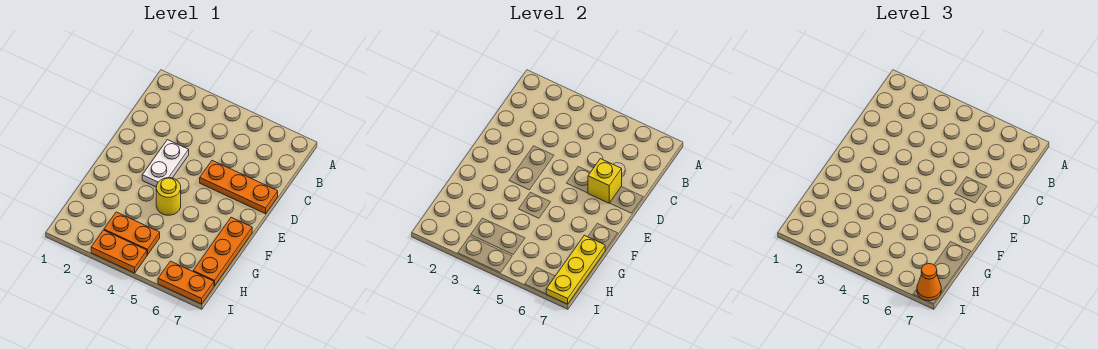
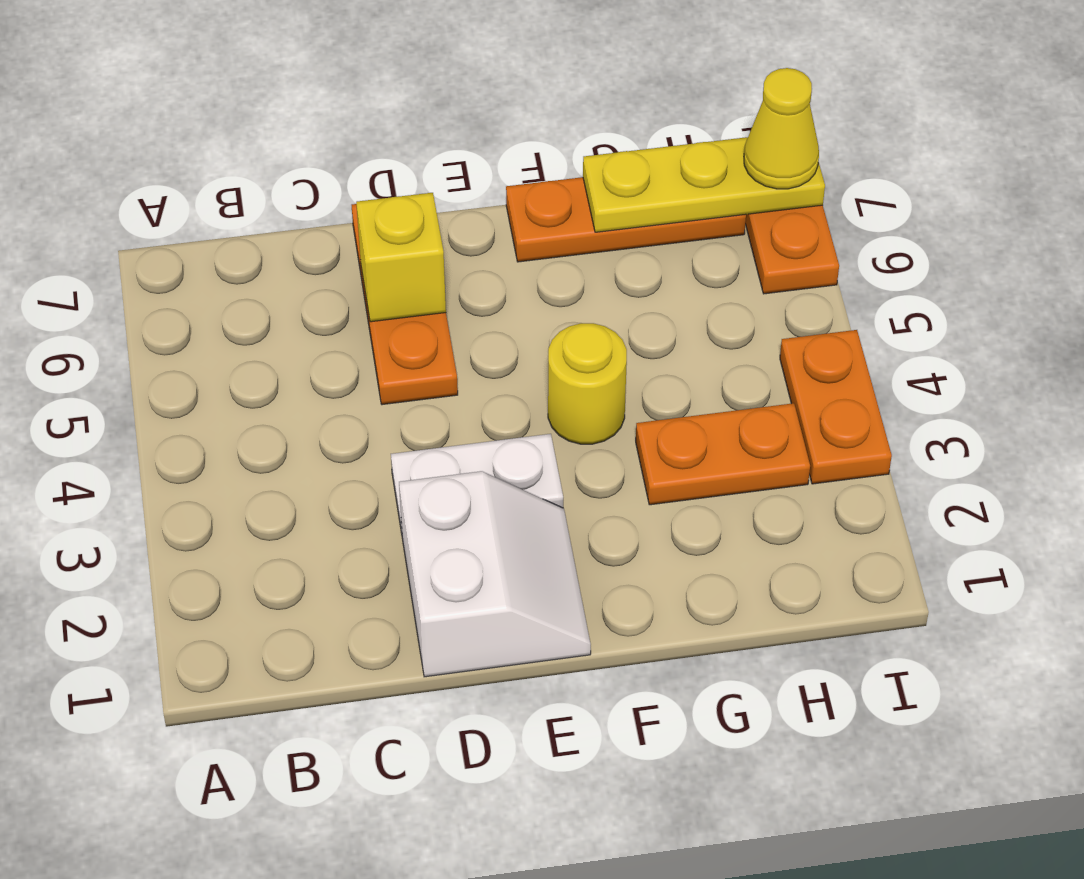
none -> white slope D1:E2 level 1 top D
orange plate H3:H4 level 1 -> orange plate G3:H3 level 1
orange cone I7 level 3 -> yellow cone I7 level 3

